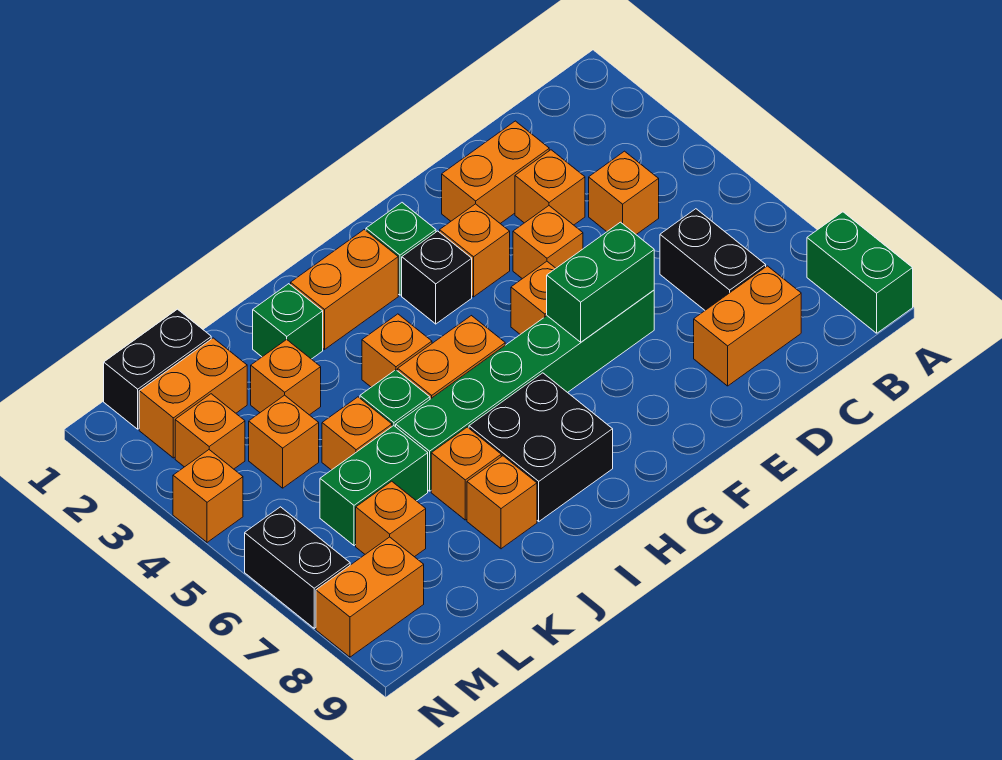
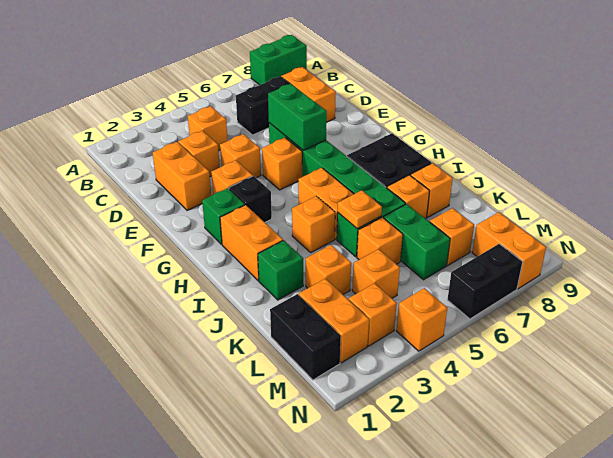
none -> orange plate J5 level 2

